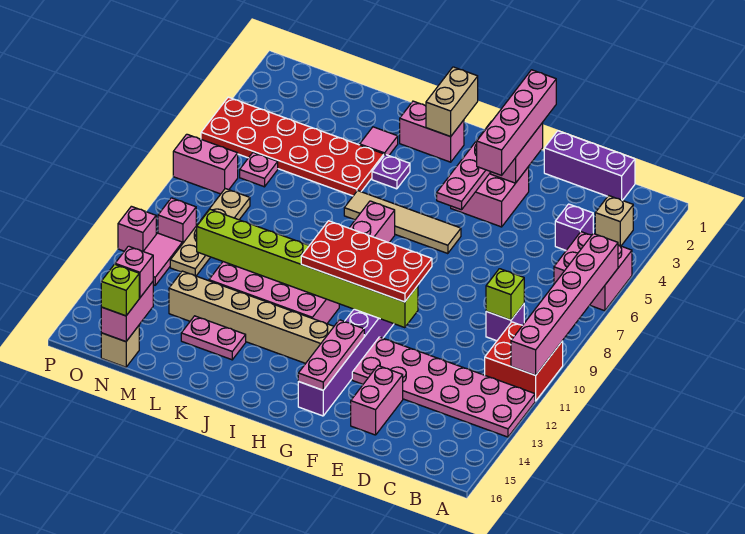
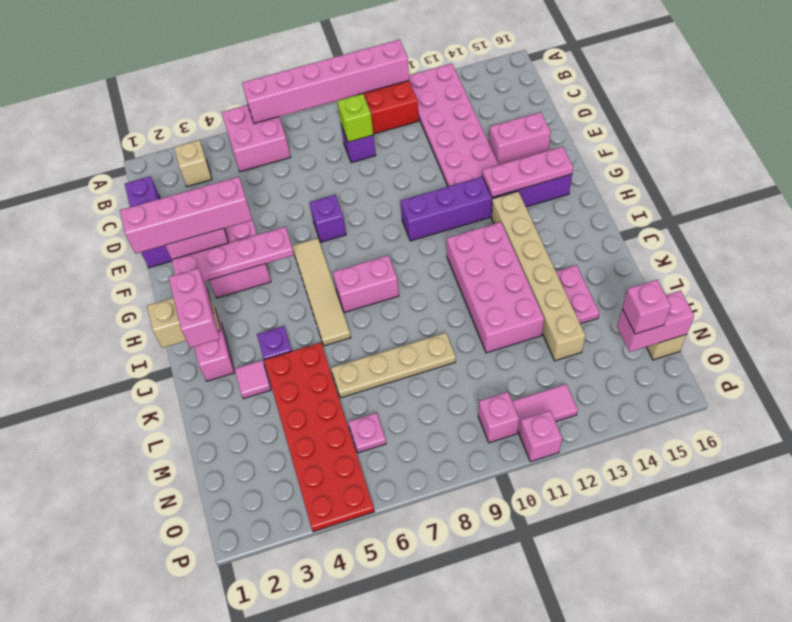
purple brick C4 level 1 -> purple brick F7 level 1
red plate F10:I11 level 3 -> none
lime brick F11:M11 level 2 -> none
tan plate N8:N11 level 1 -> tan plate L6:L9 level 1
lime brick N16 level 3 -> none
pink brick O7:P7 level 1 -> pink brick I2:J2 level 3

